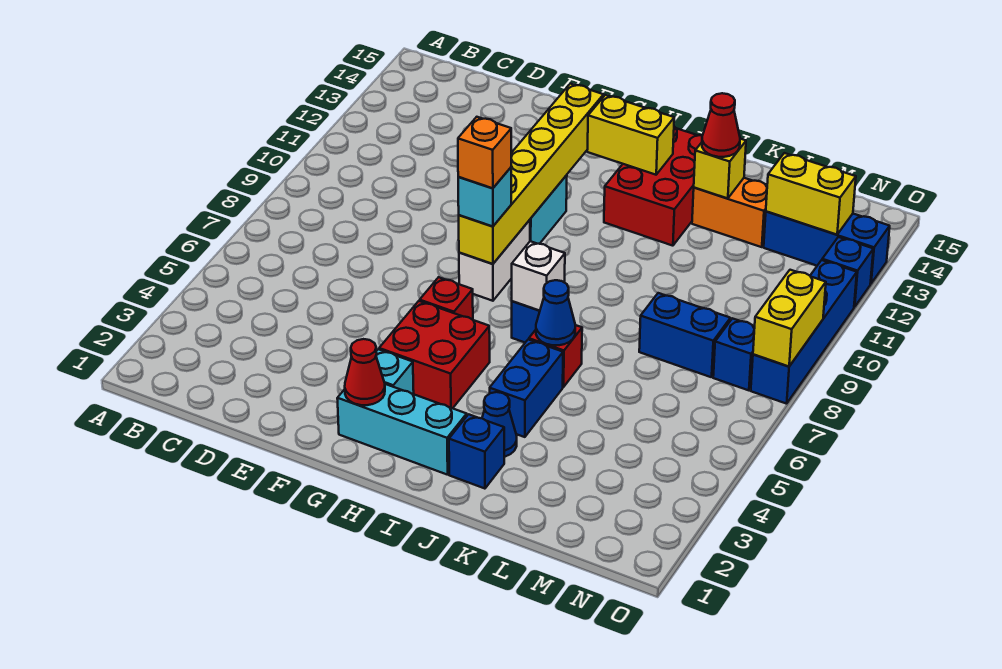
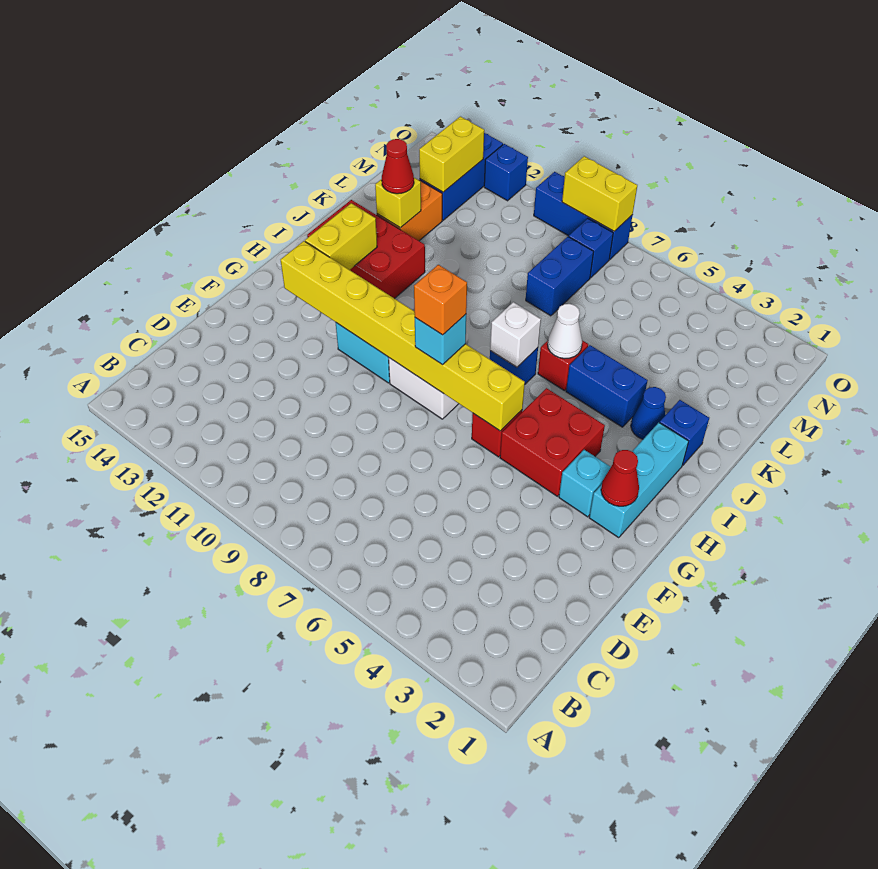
yellow brick G8:G13 level 2 -> yellow brick G6:G13 level 2
blue cone J6 level 2 -> white cone J6 level 2
blue brick O8:O11 level 1 -> blue brick O8:O10 level 1

